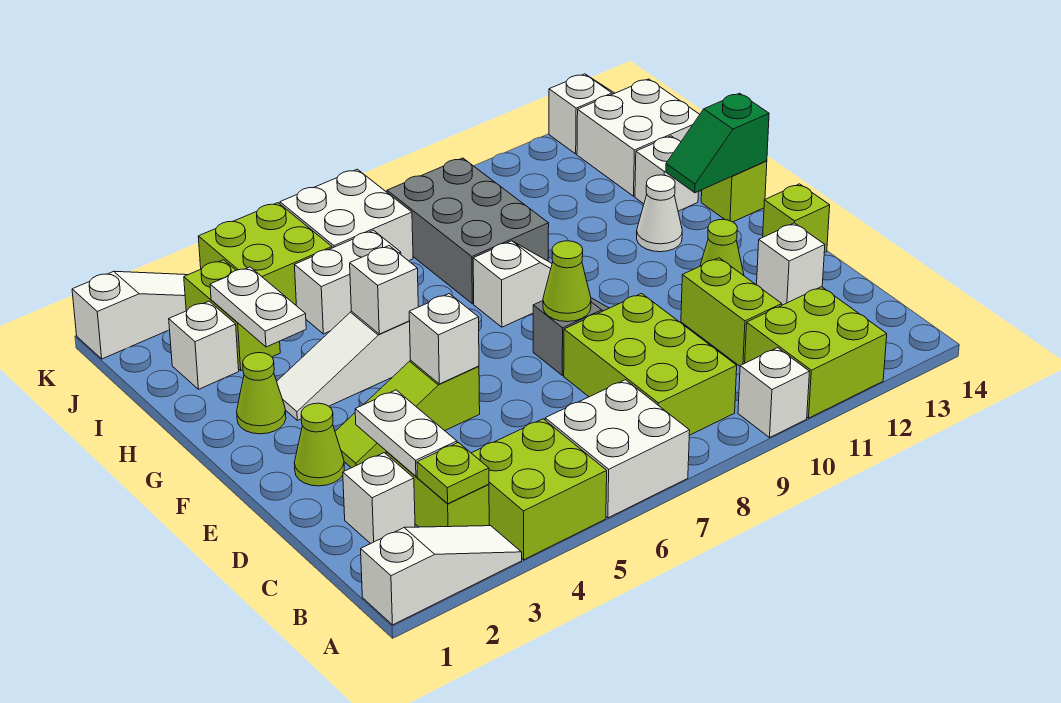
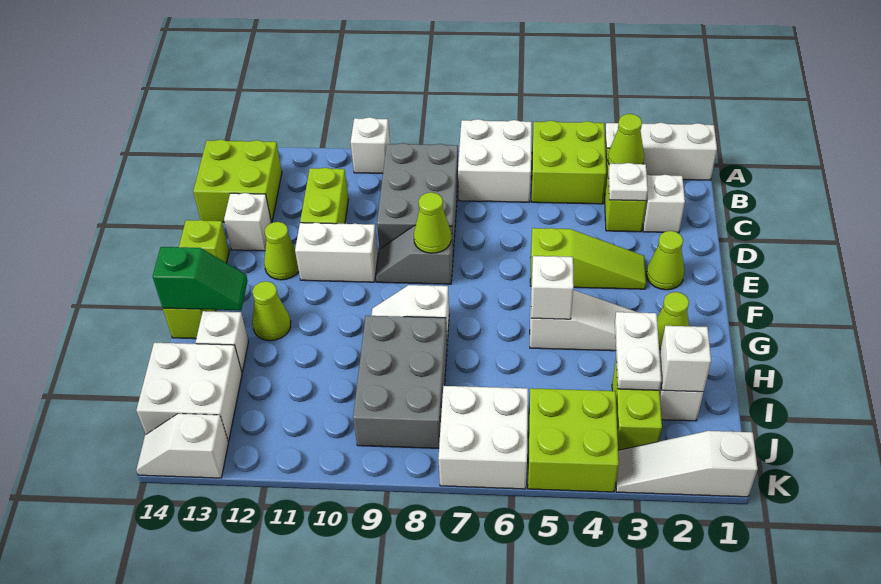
white slope A1:A3 level 1 top 1 -> white brick A1:A3 level 1
lime brick A11:B12 level 1 -> lime brick B13:C14 level 1
lime plate B3 level 2 -> lime cone B3 level 2
lime brick B8:D9 level 1 -> grey brick B8:D9 level 1
white plate C3:D3 level 2 -> white plate C3 level 2
white brick E5 level 2 -> white brick I2 level 2
white cone G12 level 1 -> lime cone G12 level 1
white brick I5:I6 level 1 -> white brick E10:E11 level 1

